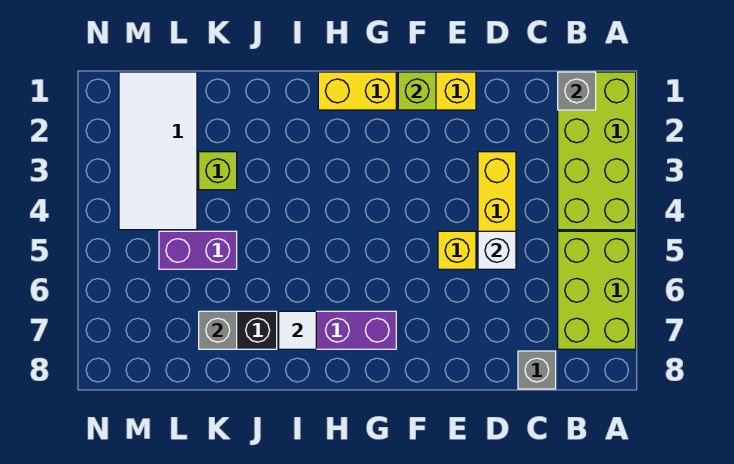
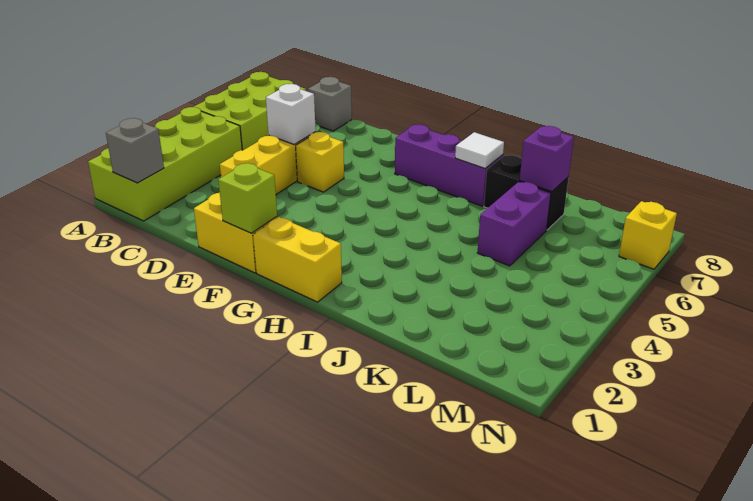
lime brick K3 level 1 -> none
purple brick K5:L5 level 1 -> purple brick K5:K6 level 1
grey brick K7 level 2 -> purple brick K7 level 2
white tile L1:M4 level 1 -> none
none -> yellow brick N7 level 1

